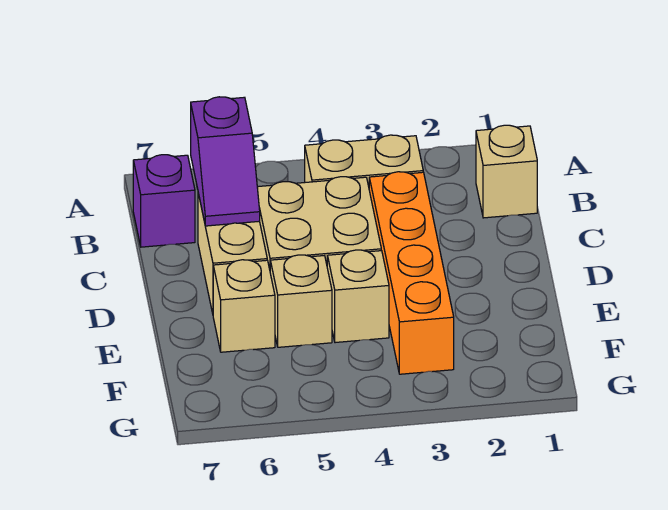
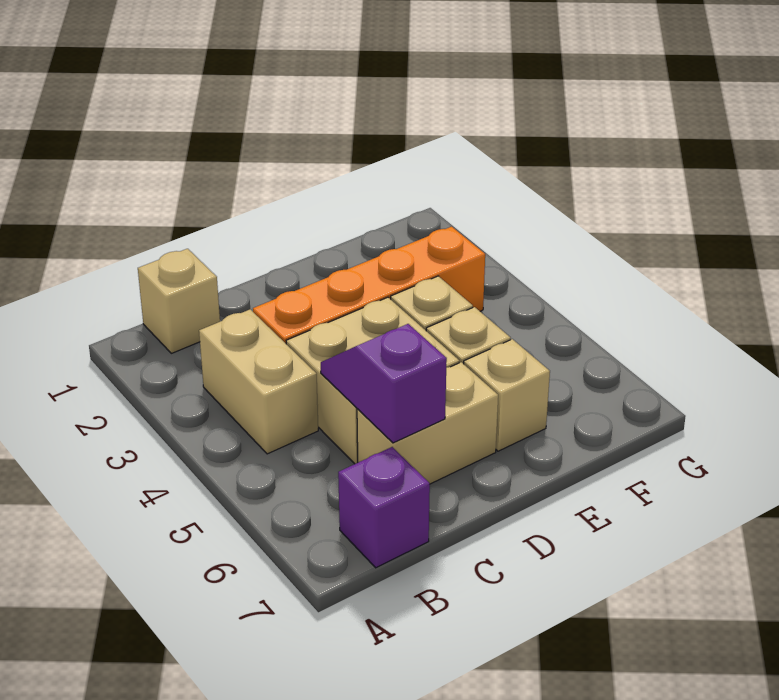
purple slope B6:C6 level 2 top B -> purple slope C5:C6 level 2 top 6

